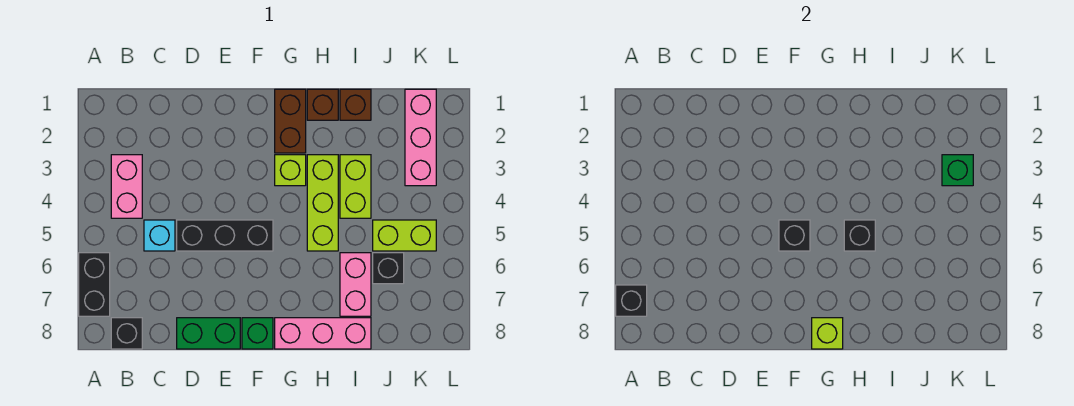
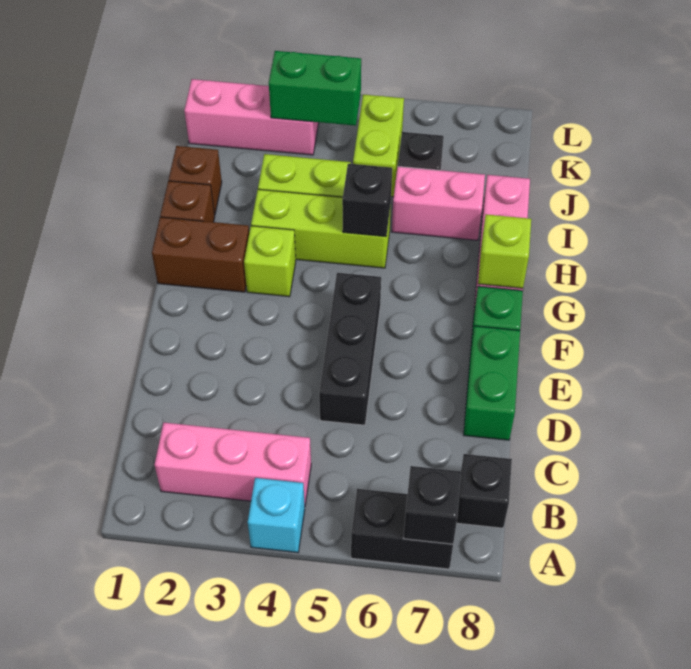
pink brick B3:B4 level 1 -> pink brick B2:B4 level 1
cyan brick C5 level 1 -> cyan brick A4 level 1
black brick F5 level 2 -> none
green brick K3 level 2 -> green brick K3:K4 level 2

